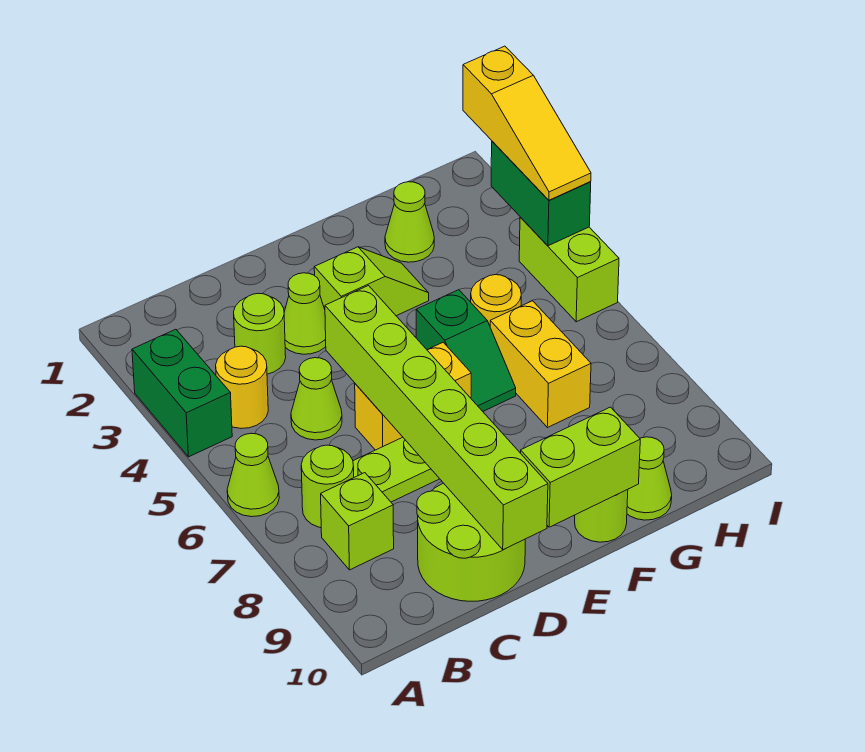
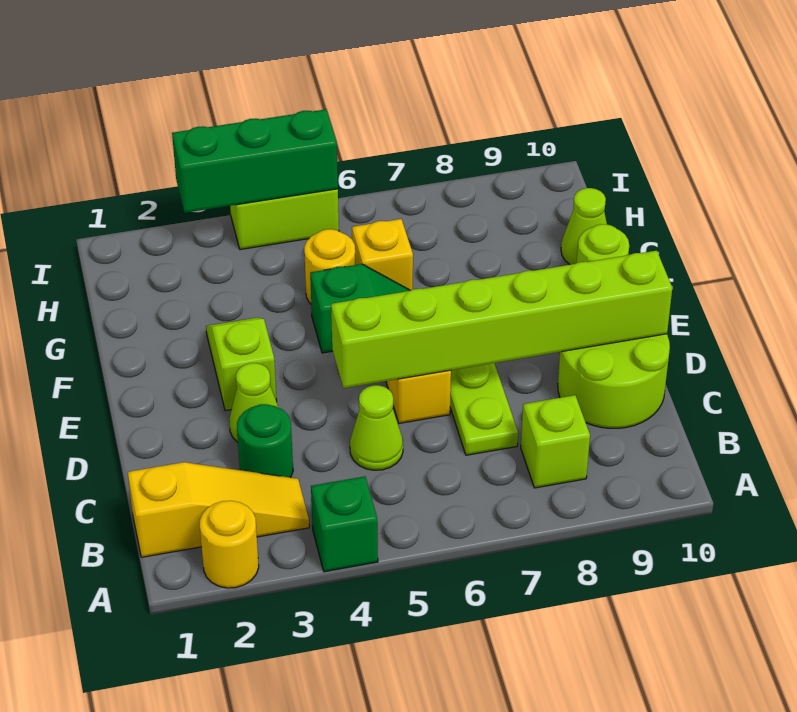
green brick A3:A4 level 1 -> green brick A4 level 1
lime cone A6 level 1 -> none
yellow round brick B4 level 1 -> yellow round brick A2 level 1
lime round brick B7 level 1 -> none
lime round brick C3 level 1 -> green round brick C3 level 1
lime brick E10:F10 level 2 -> none
lime cone G2 level 1 -> none
yellow brick G6:G7 level 1 -> yellow brick G6 level 1
yellow slope I2:I4 level 3 top 2 -> yellow slope B1:B3 level 1 top 1
green brick I3:I4 level 2 -> green brick I3:I5 level 2

